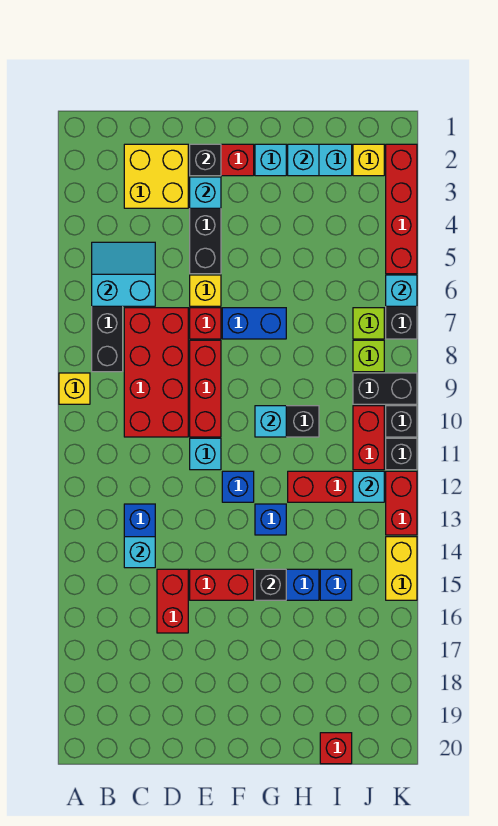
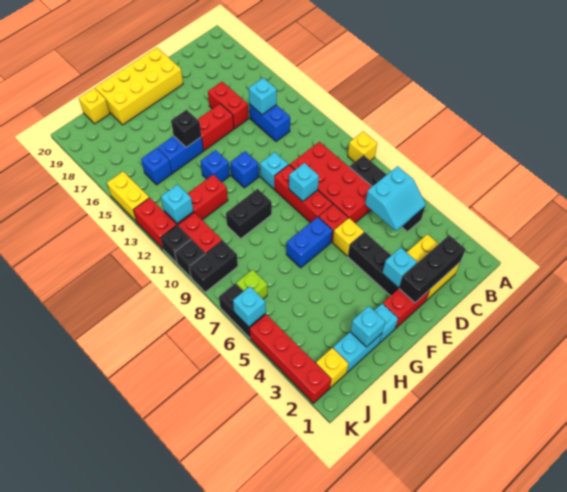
black brick E2 level 2 -> black brick C2:E2 level 2
none -> yellow brick E19:H20 level 1
cyan brick G10 level 2 -> cyan brick E9 level 2
red brick I20 level 1 -> yellow brick I20 level 1
lime brick J8 level 1 -> none

